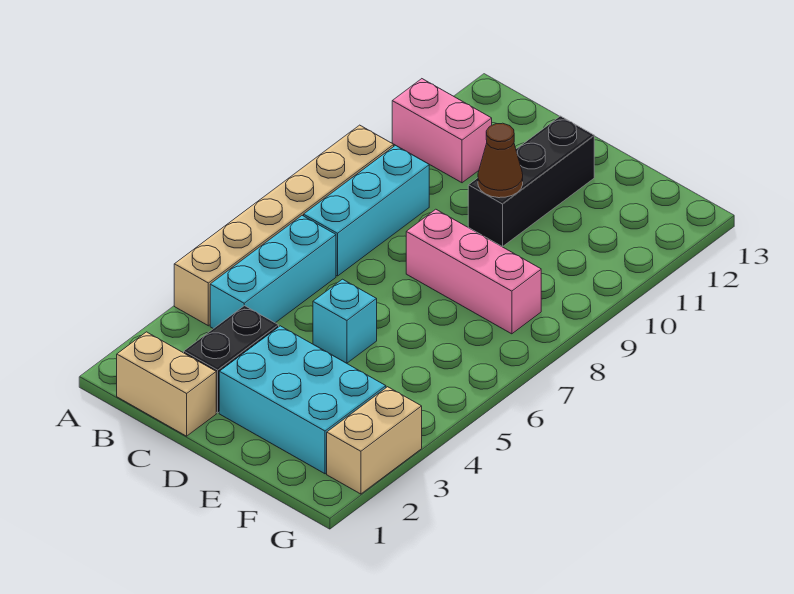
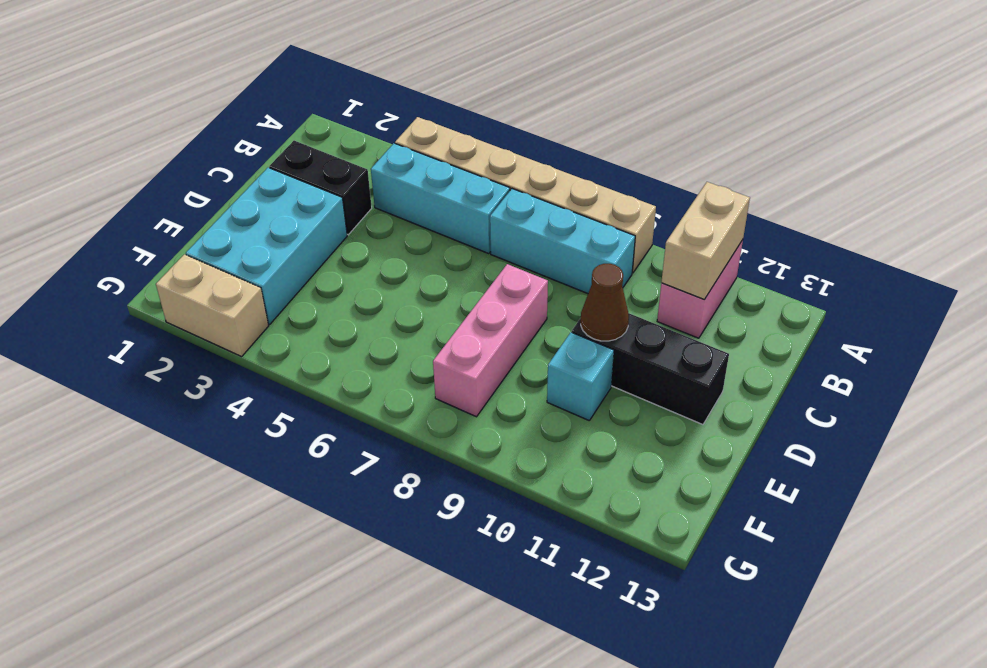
tan brick B1:C1 level 1 -> tan brick A11:B11 level 2
cyan brick D5 level 1 -> cyan brick E10 level 1

